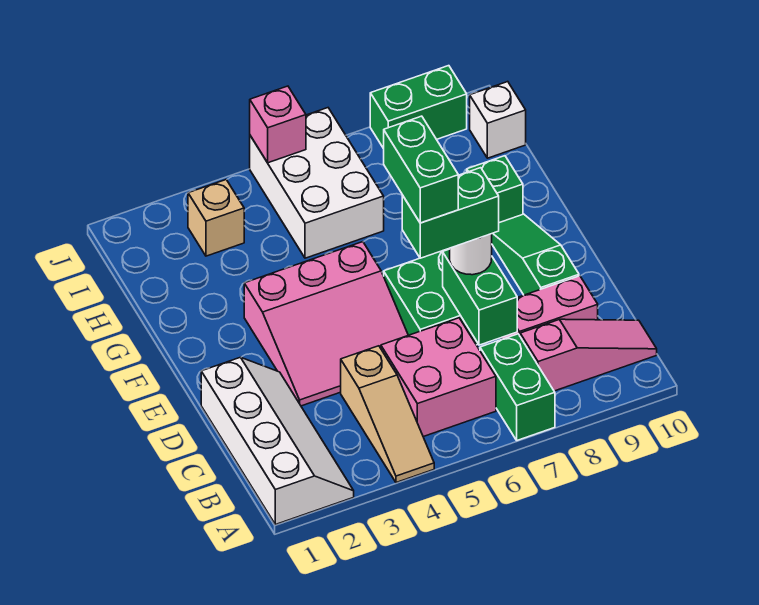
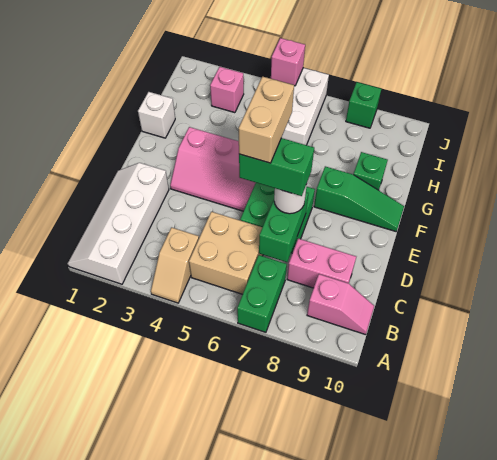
white slope A1:D2 level 1 top 1 -> white slope A1:D2 level 1 top 2
tan slope A4:C4 level 1 top C -> tan slope A4:B4 level 1 top B
pink brick B5:C6 level 1 -> tan brick B5:C6 level 1
pink slope B8:B10 level 1 top 8 -> pink slope B9:B10 level 1 top 9
pink slope D3:F5 level 1 top F -> pink slope E3:F5 level 1 top F
green brick D6:E6 level 5 -> tan brick D6:E6 level 5
green slope D9:F9 level 1 top D -> green slope F8:F10 level 1 top 8
tan brick I3 level 1 -> pink brick I3 level 1
white brick I10 level 1 -> white brick G1 level 1
green brick J8:J9 level 1 -> green brick J8 level 1

